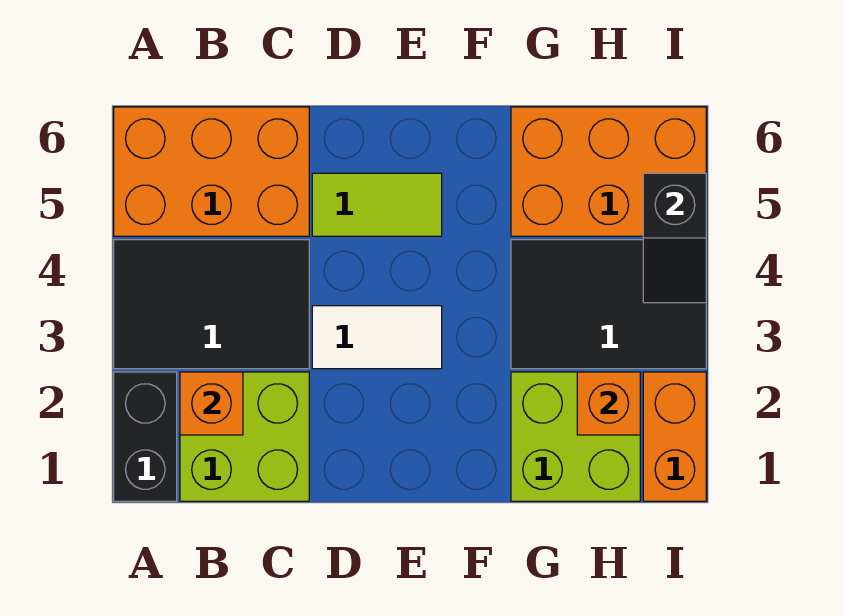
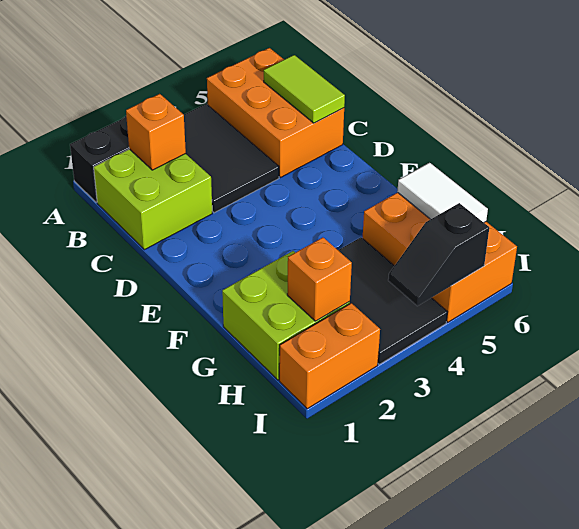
white tile D3:E3 level 1 -> white tile G6:H6 level 2
lime tile D5:E5 level 1 -> lime tile B6:C6 level 2

